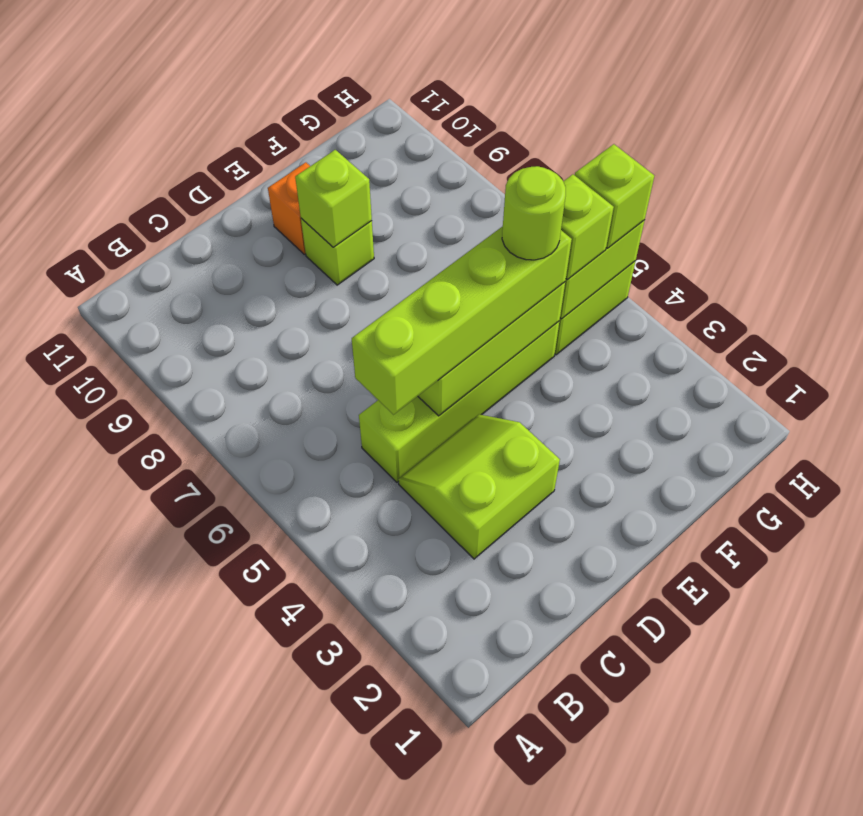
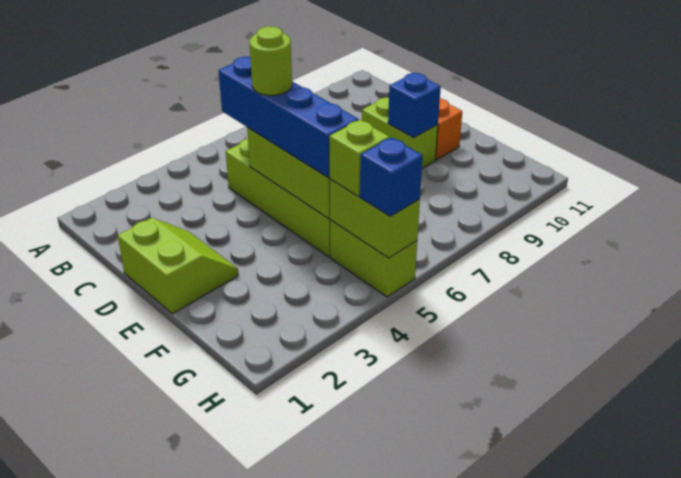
lime slope C3:D4 level 1 top 3 -> lime slope D1:E2 level 1 top 1
lime brick C5:F5 level 3 -> blue brick C5:F5 level 3
lime brick E9 level 1 -> lime brick D9:E9 level 1
lime brick E9 level 2 -> blue brick E9 level 2
lime round brick F5 level 4 -> lime round brick D5 level 4
lime brick H5 level 3 -> blue brick H5 level 3

